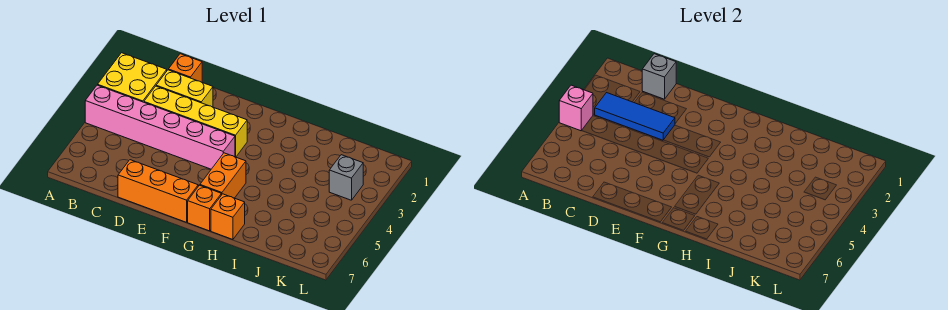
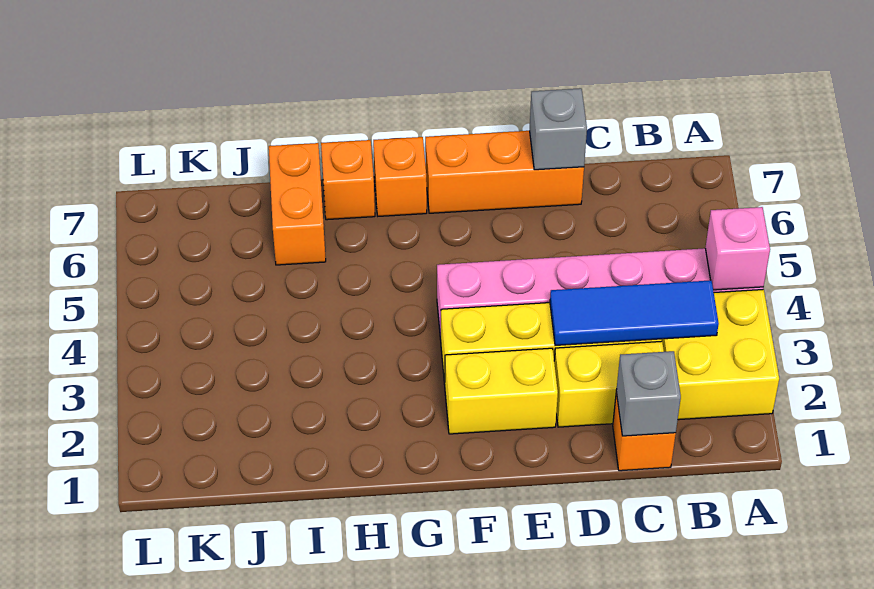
none -> yellow brick E2:F2 level 1
orange brick G5:G6 level 1 -> orange brick I6:I7 level 1
grey brick K3 level 1 -> grey brick D7 level 2

